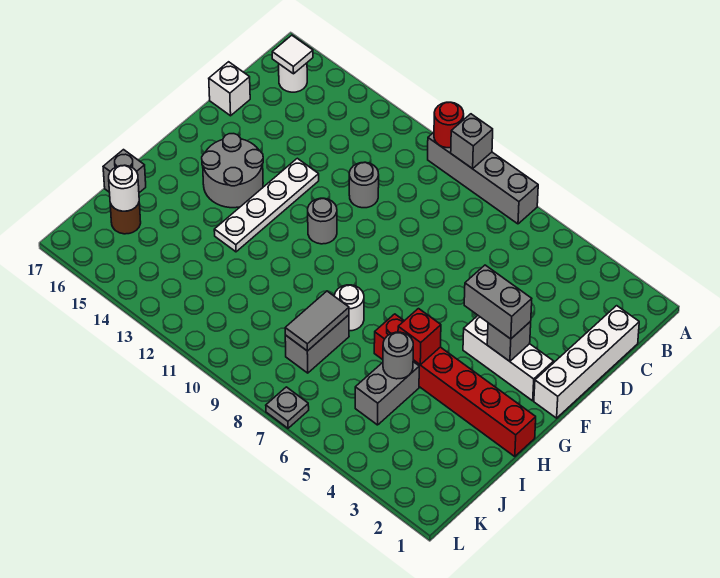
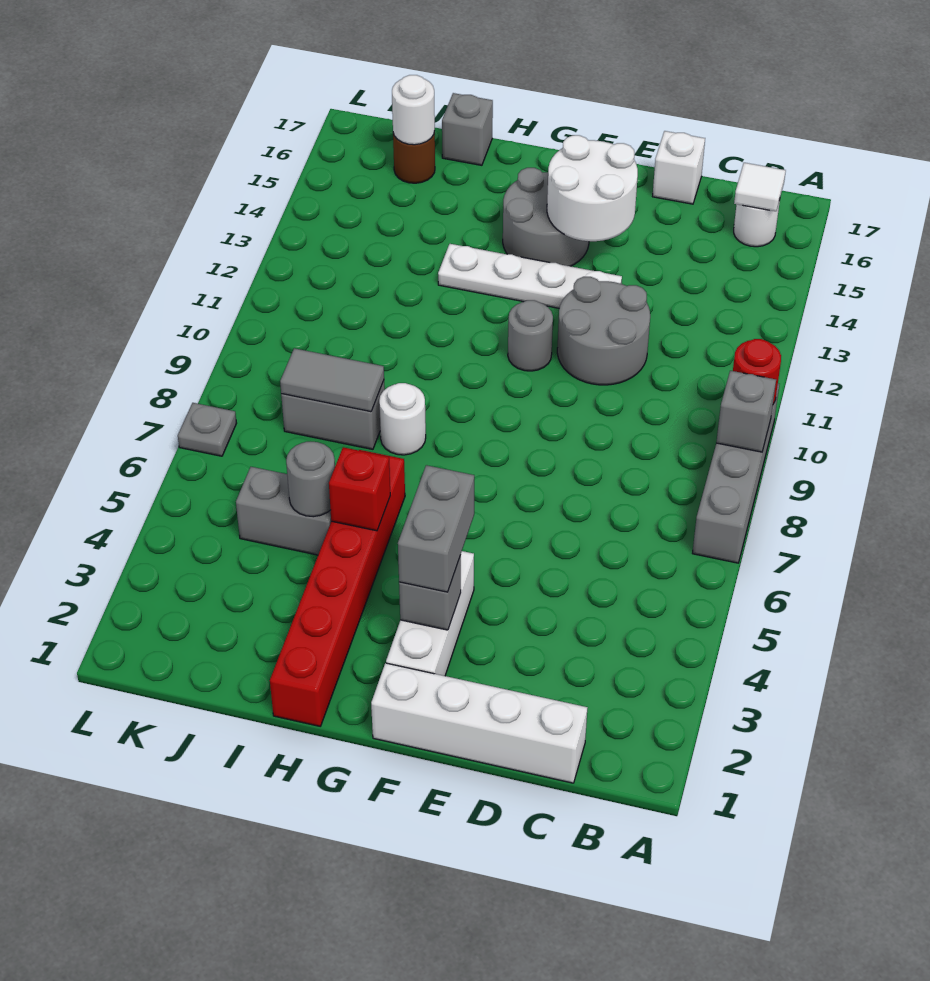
grey round brick D11 level 1 -> grey round brick D11:E12 level 1
none -> white round brick E14:F15 level 2

